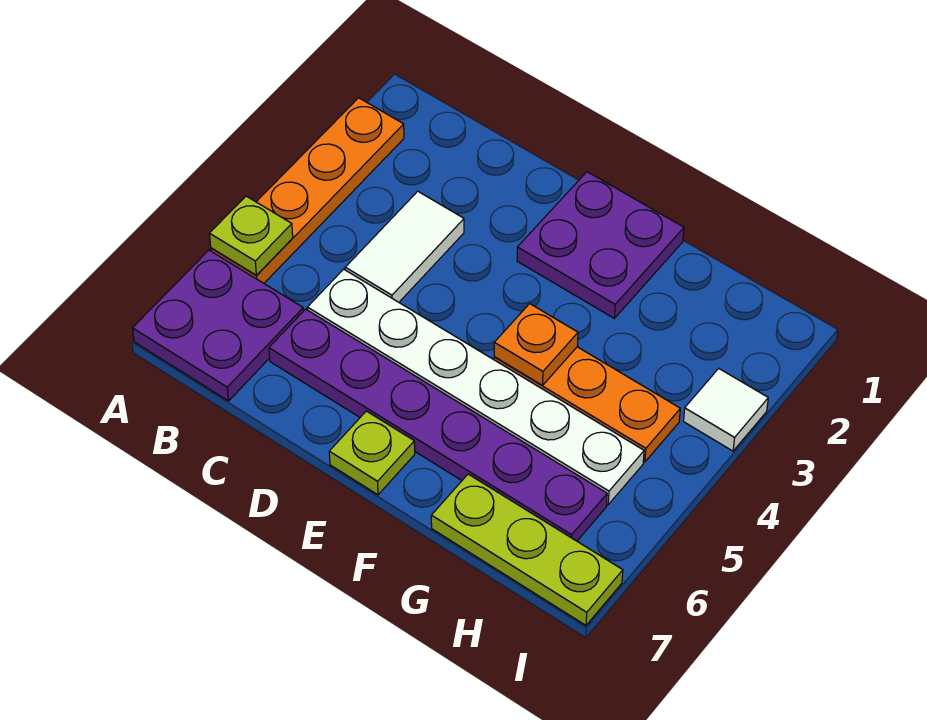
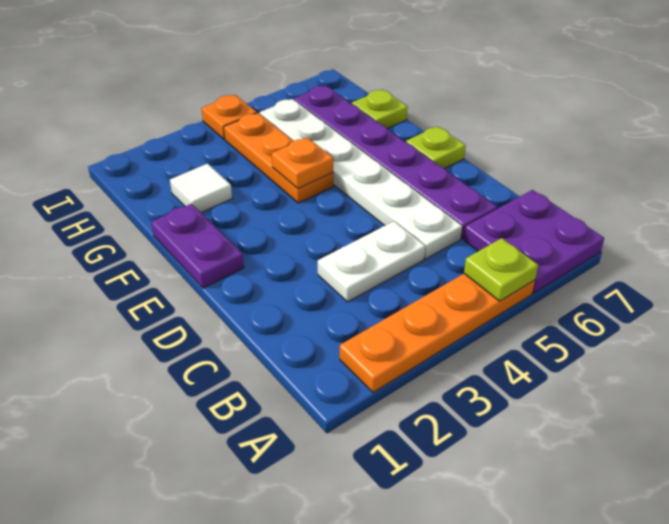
white tile C3:C4 level 1 -> white plate C3:C4 level 1
purple plate E1:F2 level 1 -> purple plate E1:F1 level 1
lime plate G7:I7 level 1 -> lime plate G7 level 1
white tile I3 level 1 -> white tile G2 level 1
none -> orange plate I4 level 1

